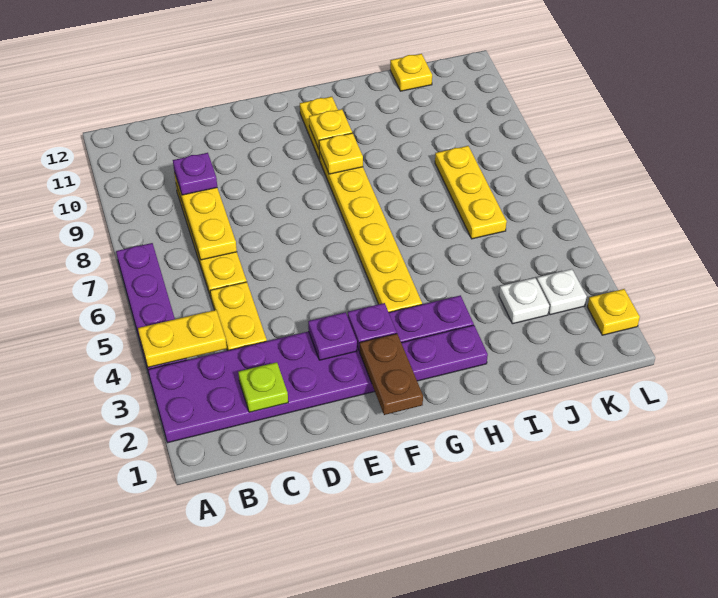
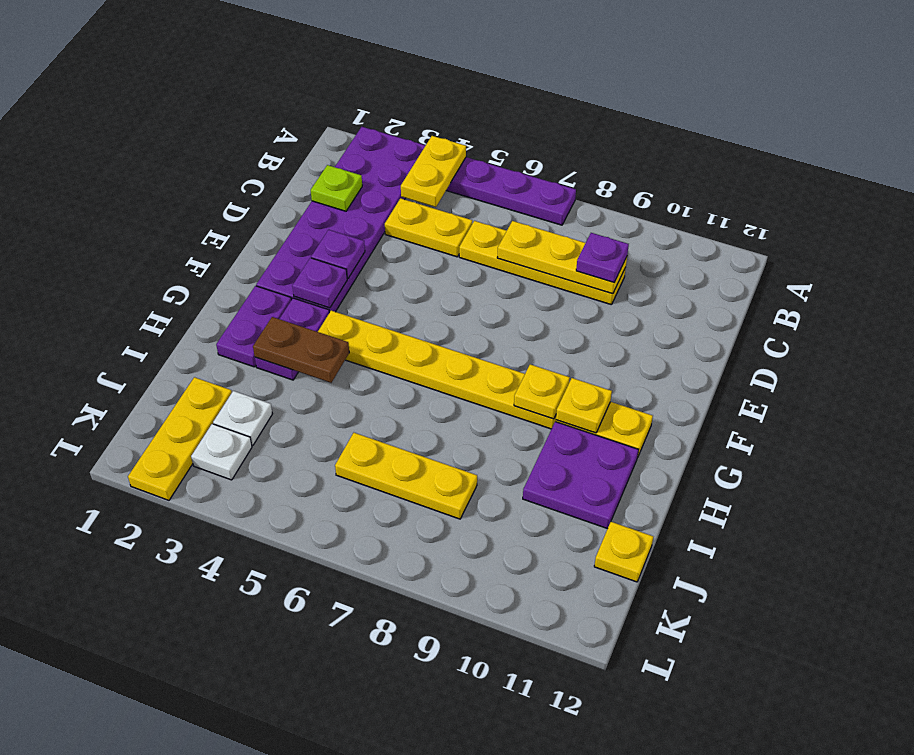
brown plate F1:F2 level 2 -> brown plate H3:H4 level 2
none -> purple plate H10:I11 level 1
yellow plate L2 level 1 -> yellow plate J2:L2 level 1

